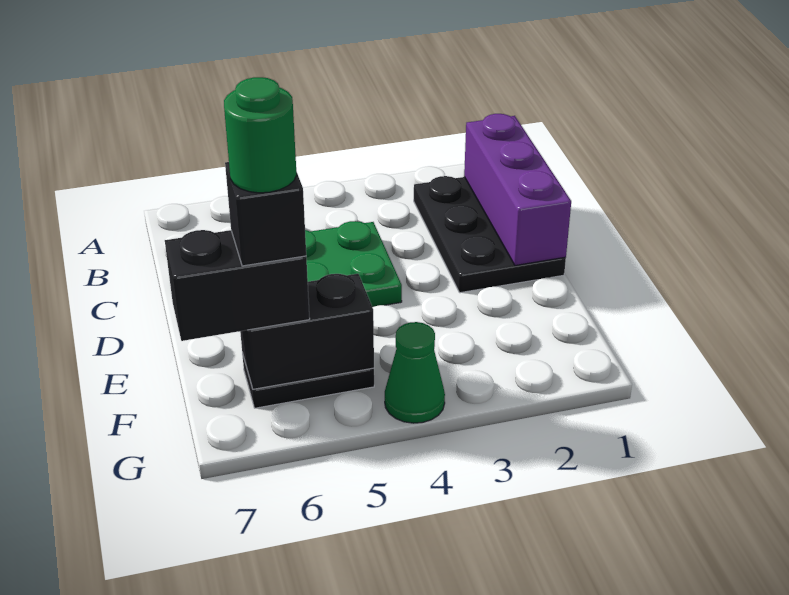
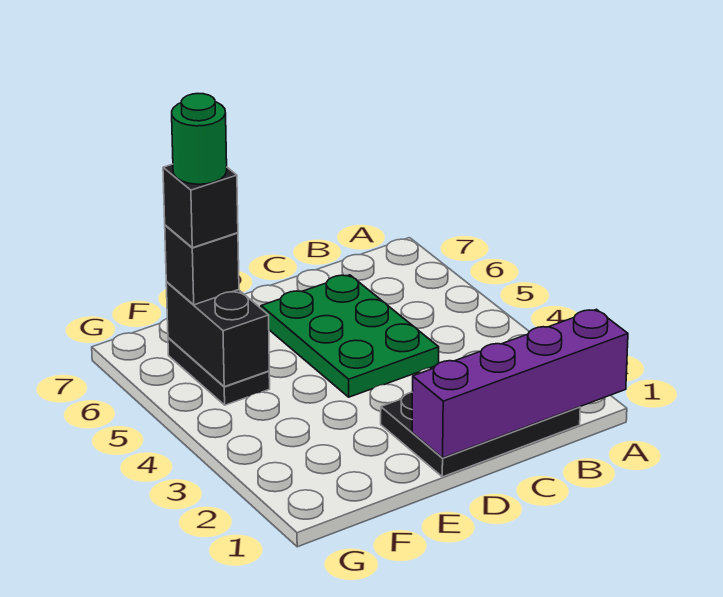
purple brick B1:D1 level 2 -> purple brick A1:D1 level 2
black brick F6:F7 level 3 -> black brick F6 level 3
green cone G4 level 1 -> none

